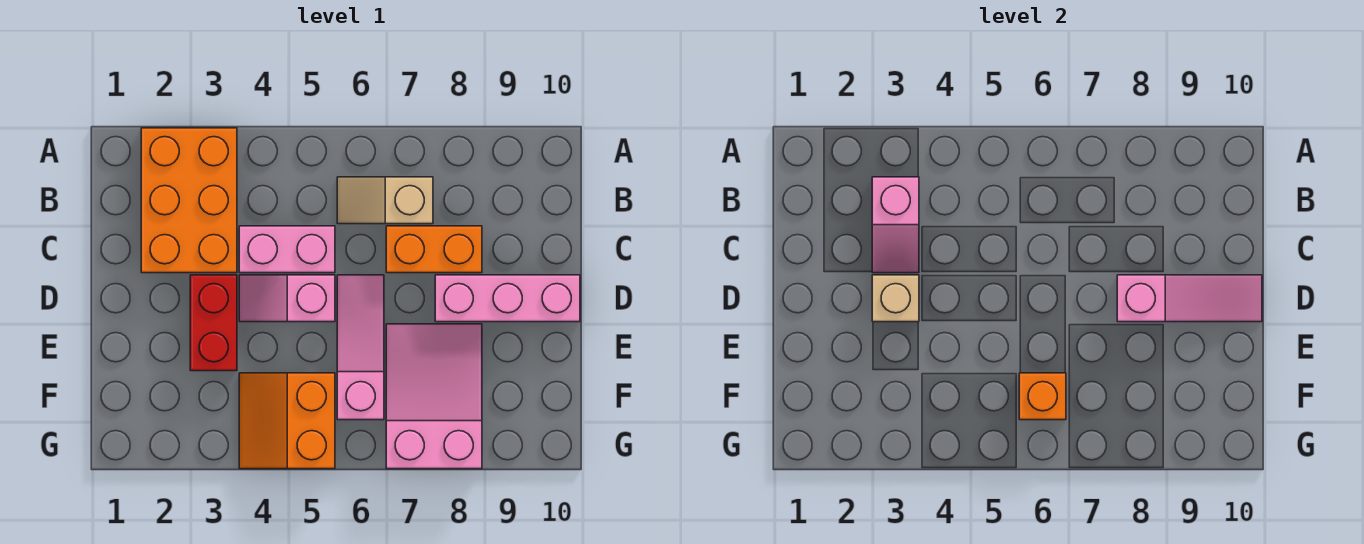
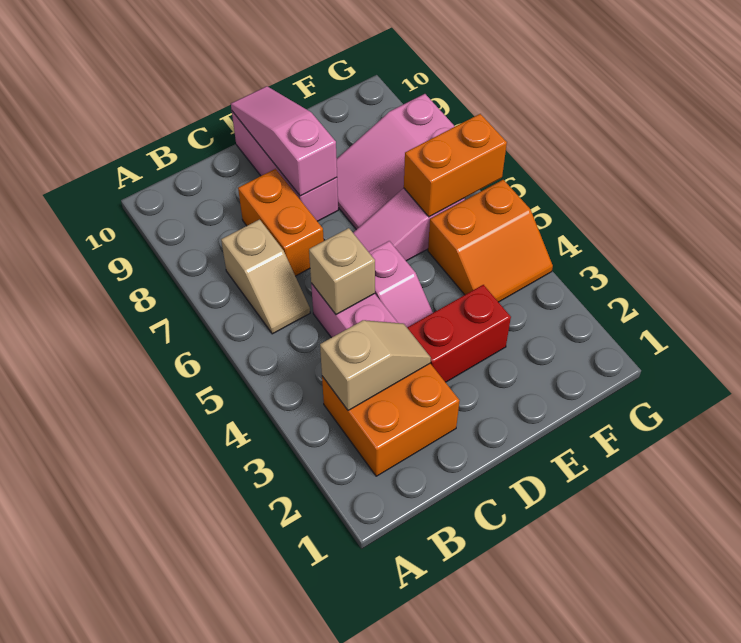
orange brick A2:C3 level 1 -> orange brick B2:C3 level 1
pink slope B3:C3 level 2 top B -> tan slope B3:C3 level 2 top B
tan brick D3 level 2 -> tan brick C5 level 2
orange brick F6 level 2 -> orange brick F6:G6 level 2

